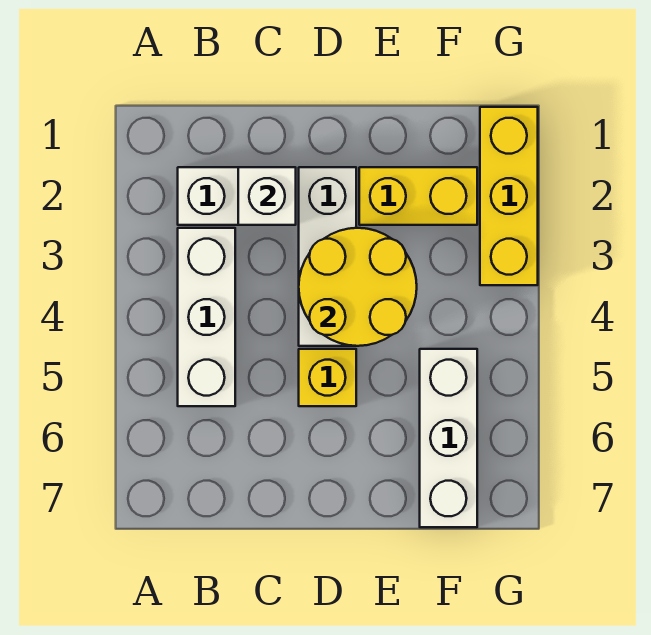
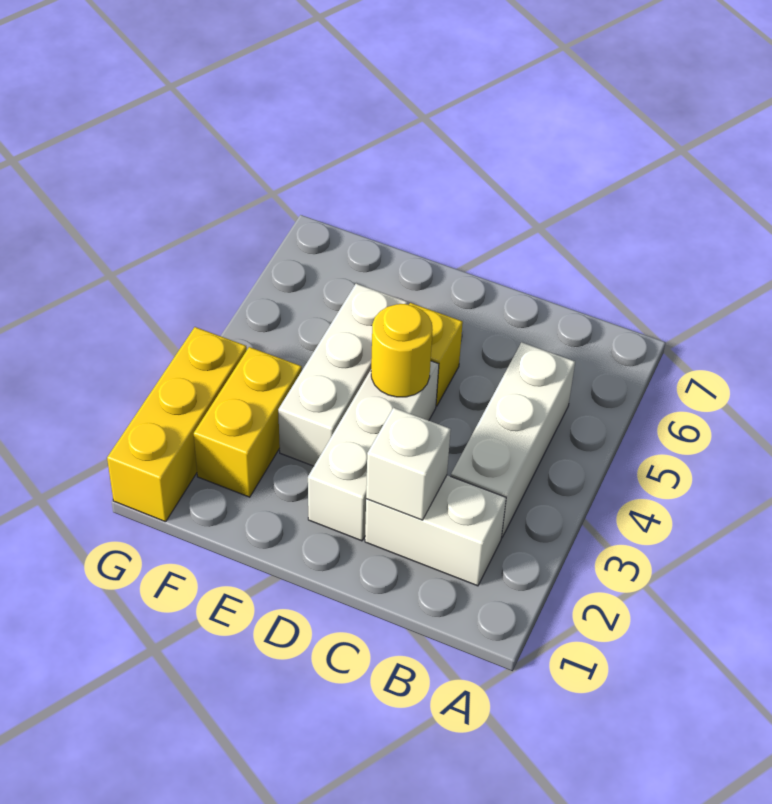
yellow round brick D3:E4 level 2 -> yellow round brick D4 level 2
yellow brick E2:F2 level 1 -> yellow brick F2:F3 level 1
white brick F5:F7 level 1 -> white brick E3:E5 level 1

